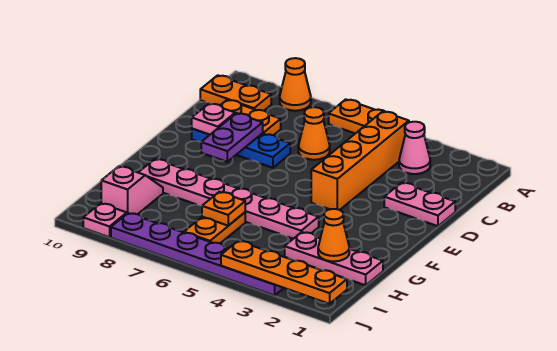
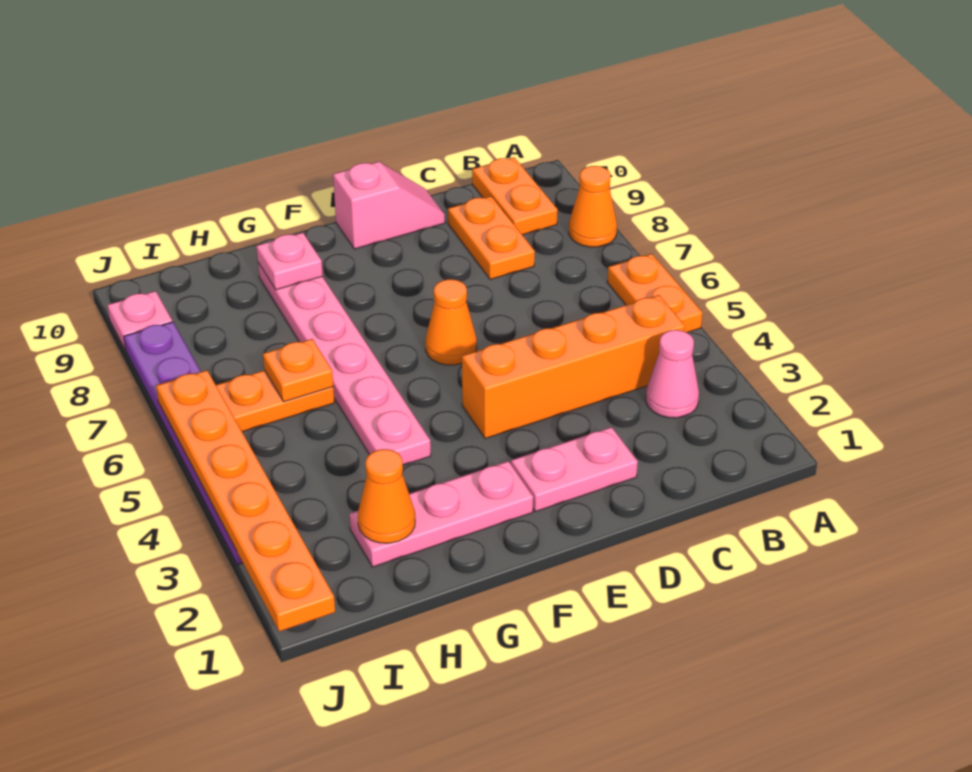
orange cone C6 level 1 -> orange cone E6 level 1
pink plate D1:D2 level 1 -> pink plate D2:E2 level 1
blue plate D7:D9 level 1 -> none
purple plate D8:E8 level 2 -> none
pink plate D9 level 2 -> pink plate G9 level 2
pink plate H1:H3 level 1 -> pink plate F2:H2 level 1
pink slope H9:I9 level 1 top I -> pink slope D10:E10 level 1 top E
orange plate J1:J4 level 2 -> orange plate J1:J6 level 2

